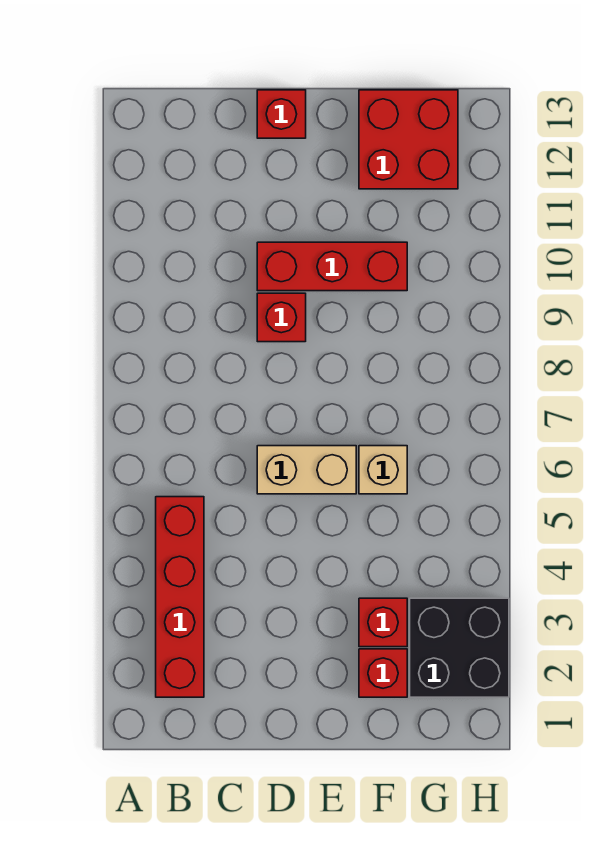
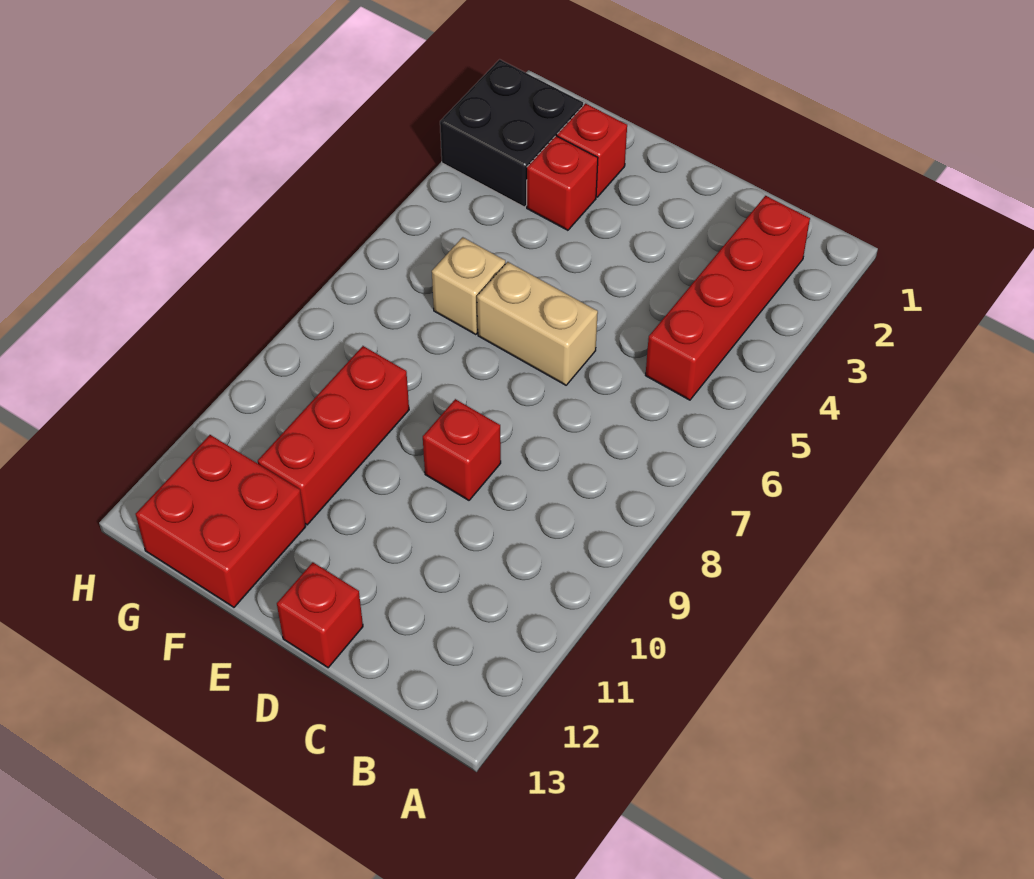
red brick D10:F10 level 1 -> red brick F9:F11 level 1

